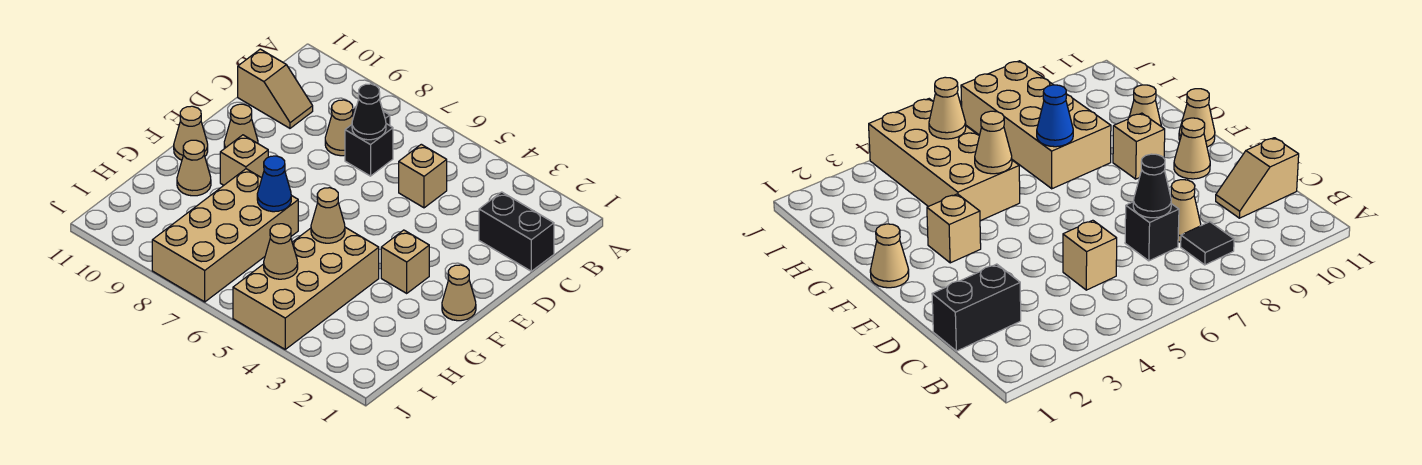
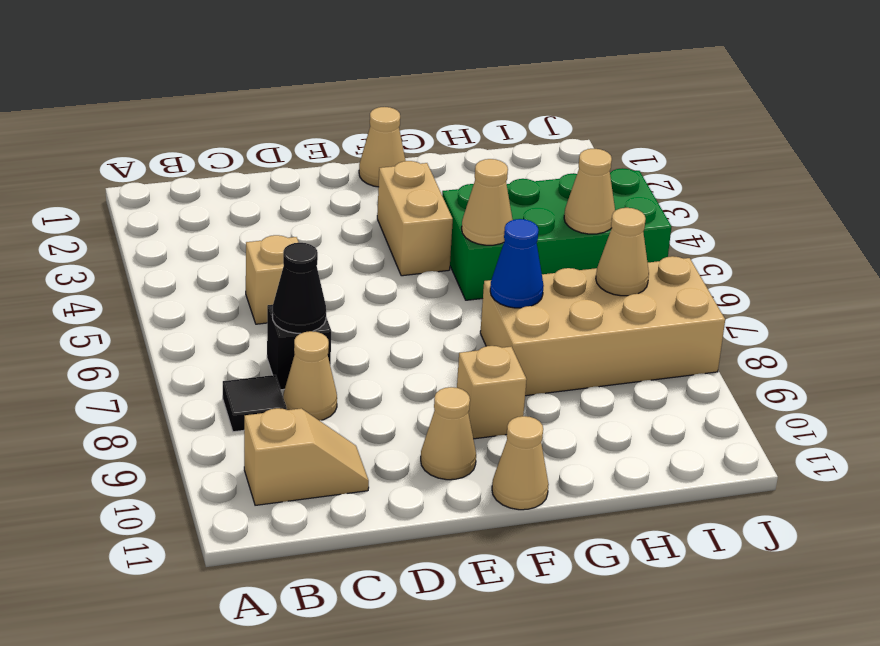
black brick C1:C2 level 1 -> none
tan slope C10:C11 level 1 top 11 -> tan slope B10:C10 level 1 top B
tan brick F3 level 1 -> tan brick F3:F4 level 1
tan brick G4:J5 level 1 -> green brick G4:J5 level 1
tan cone G10 level 1 -> tan cone I7 level 2

